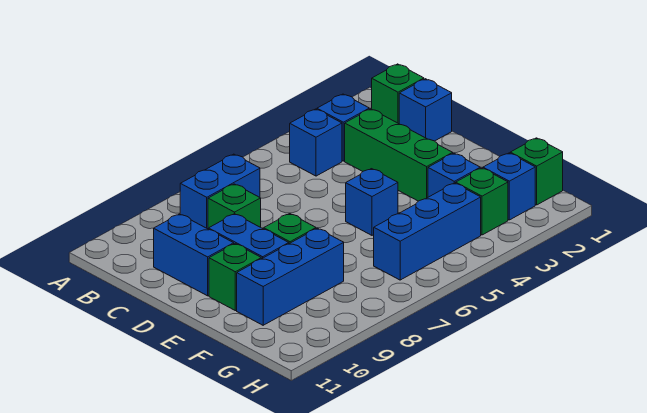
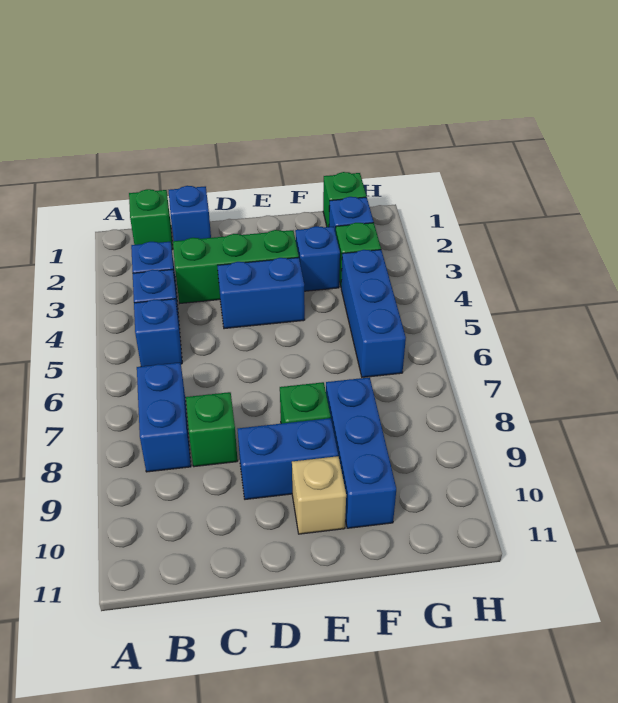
blue brick C10:D10 level 1 -> blue brick D4:E4 level 1
blue brick E5 level 1 -> blue brick B5 level 1
green brick E10 level 1 -> tan brick E10 level 1

